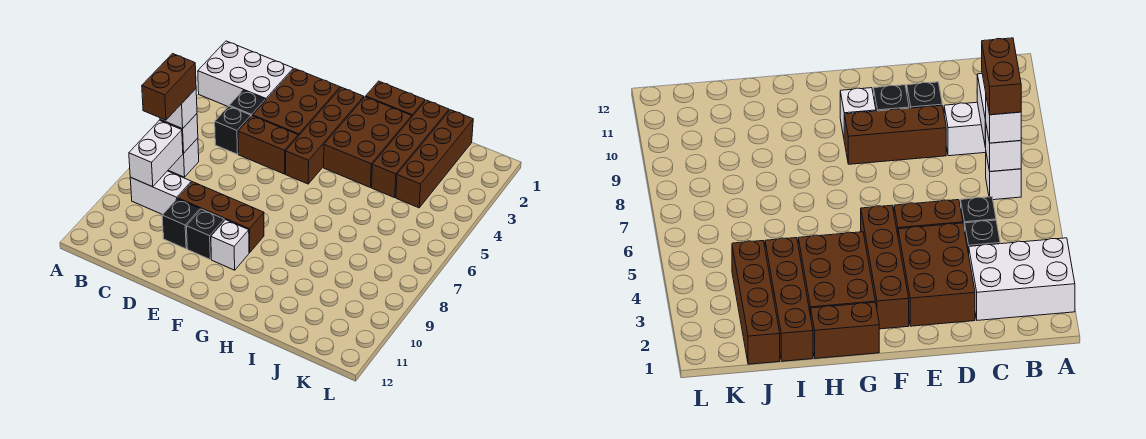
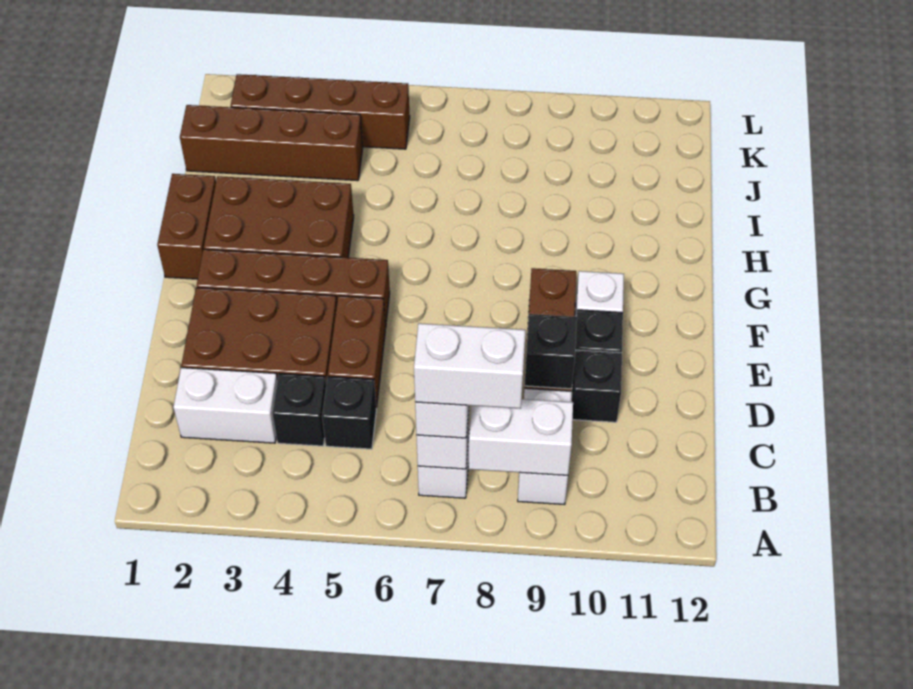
white brick A2:C3 level 1 -> white brick C2:C3 level 1
brown brick B7:B8 level 4 -> white brick B7:B8 level 4
none -> black brick D9 level 2
brown brick I1:I4 level 1 -> brown brick K2:K5 level 1

